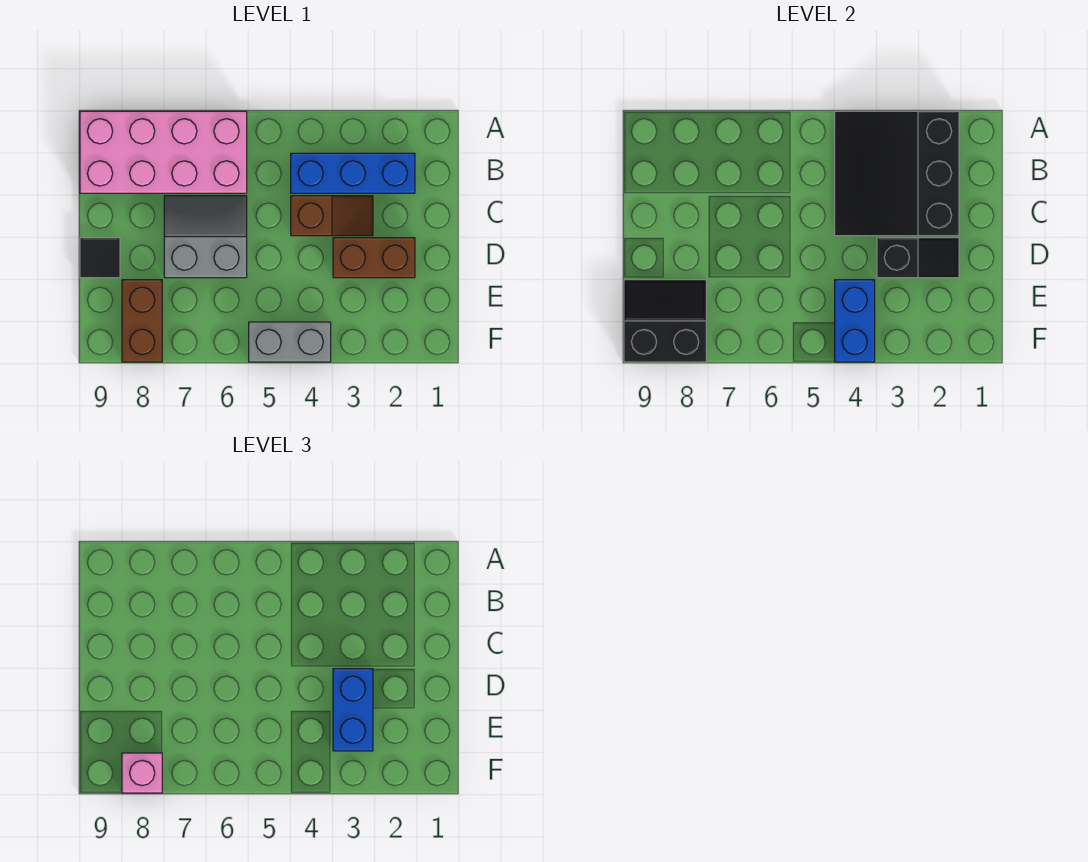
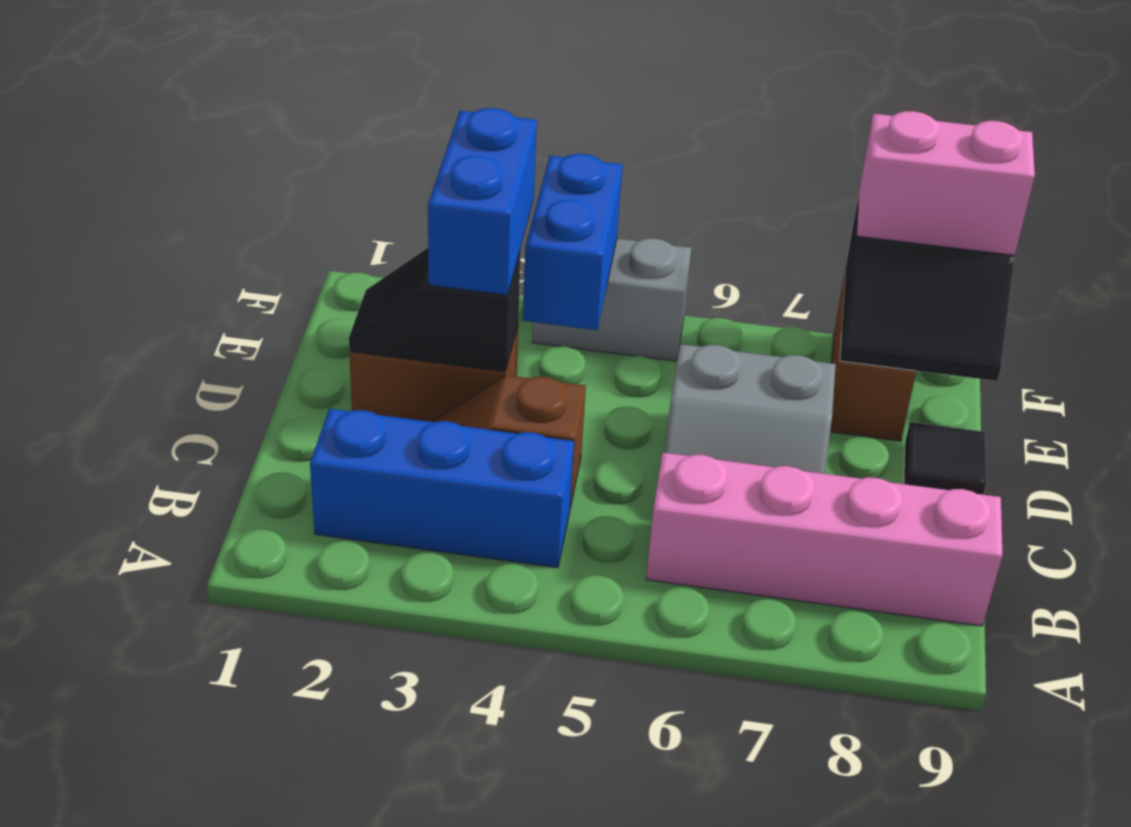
black slope A2:C4 level 2 top 2 -> none
pink brick A6:B9 level 1 -> pink brick B6:B9 level 1
pink brick F8 level 3 -> pink brick F8:F9 level 3

